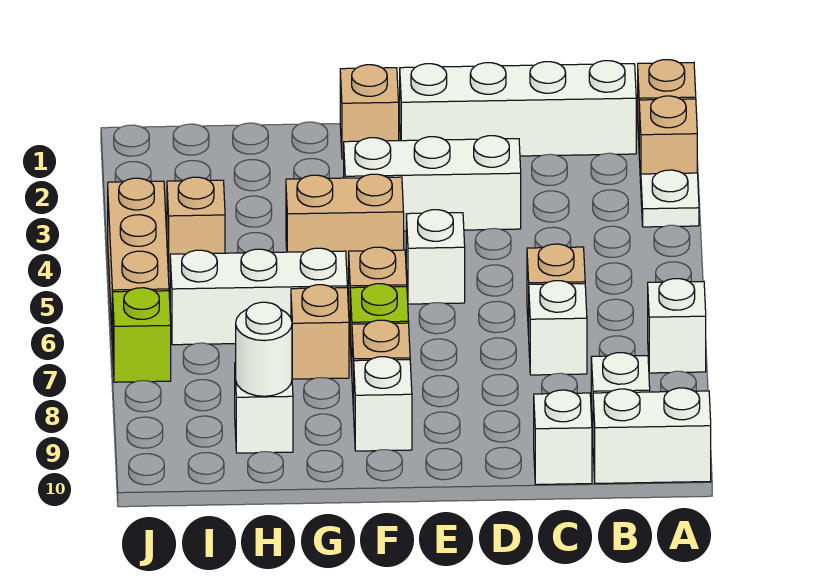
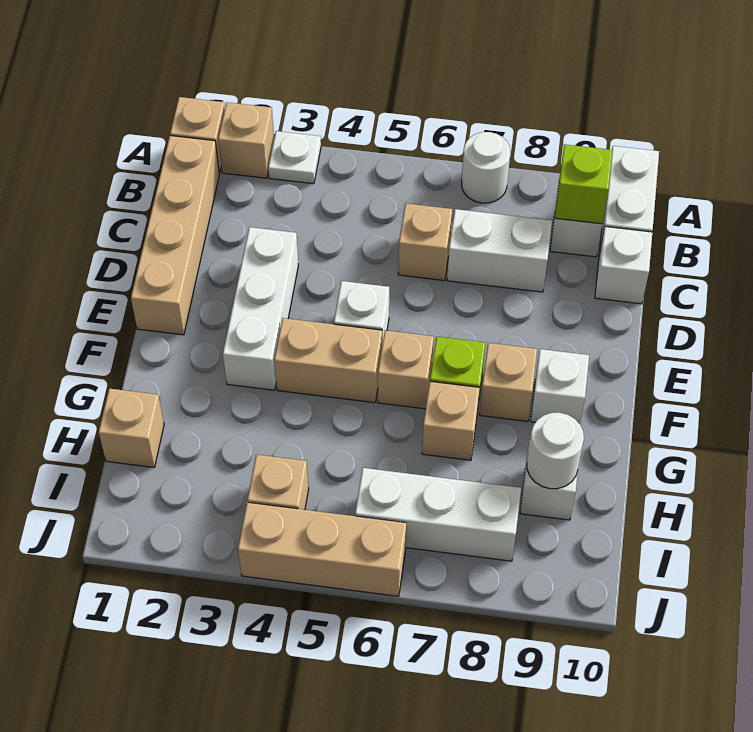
white brick A7 level 1 -> white round brick A7 level 1
white brick B1:E1 level 1 -> tan brick B1:E1 level 1
white brick C7 level 1 -> white brick C7:C8 level 1
tan brick F1 level 1 -> tan brick H1 level 1
tan brick F4:G4 level 1 -> tan brick F4:F5 level 1
white brick G6:I6 level 1 -> white brick I6:I8 level 1
lime brick J7 level 1 -> lime brick B9 level 2

